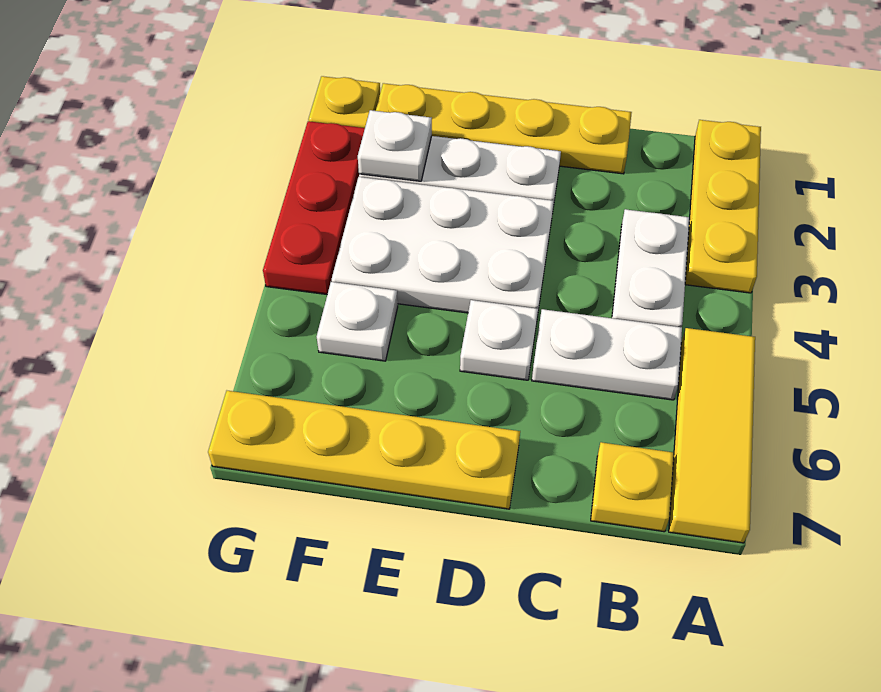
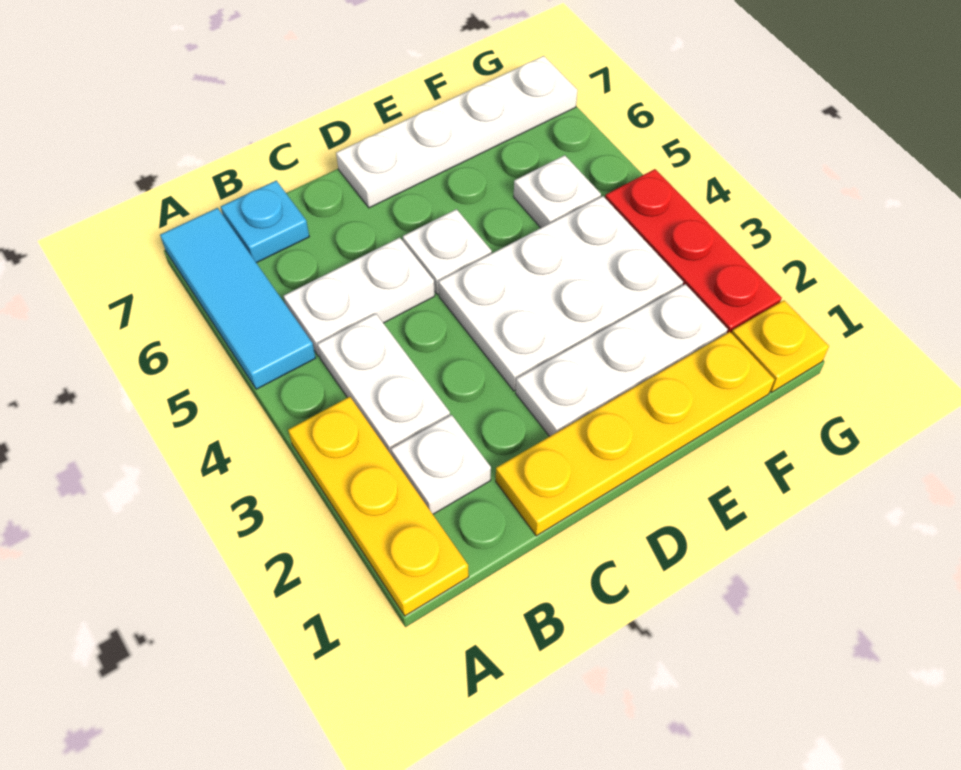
yellow tile A5:A7 level 1 -> cyan tile A5:A7 level 1
yellow plate B7 level 1 -> cyan plate B7 level 1
yellow plate D7:G7 level 1 -> white plate D7:G7 level 1
white plate F2 level 2 -> white plate B2 level 1

